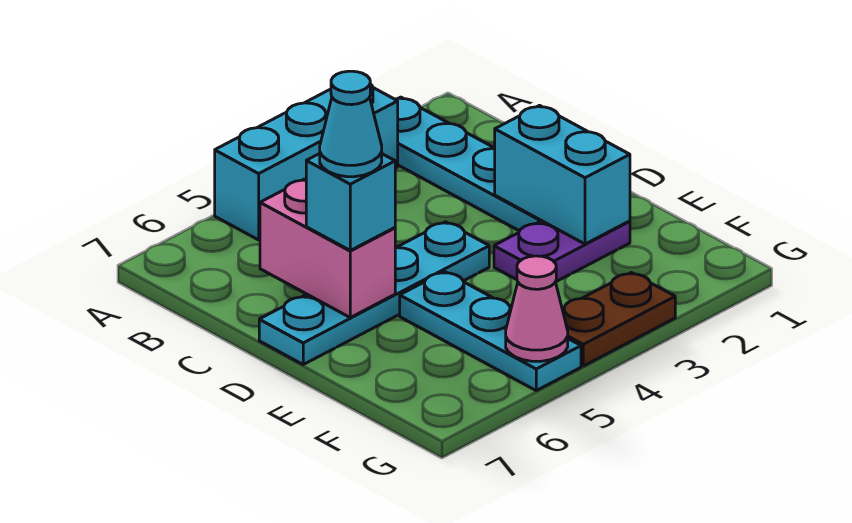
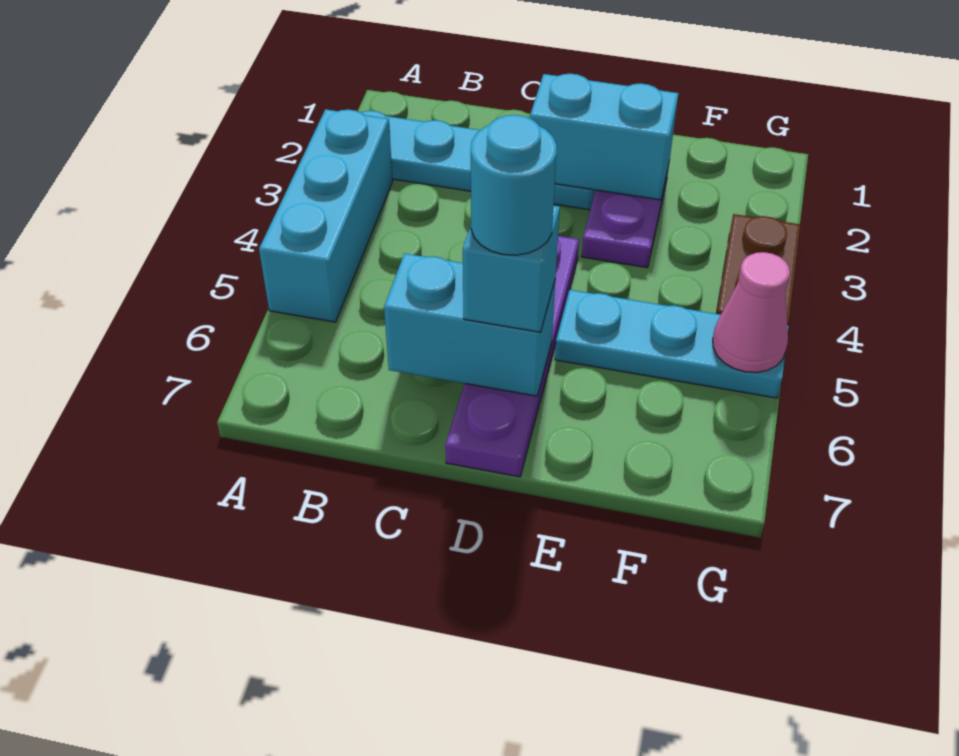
pink brick C6:D6 level 2 -> cyan brick C6:D6 level 2
cyan plate D4:D7 level 1 -> purple plate D4:D7 level 1
cyan cone D6 level 4 -> cyan round brick D6 level 4

